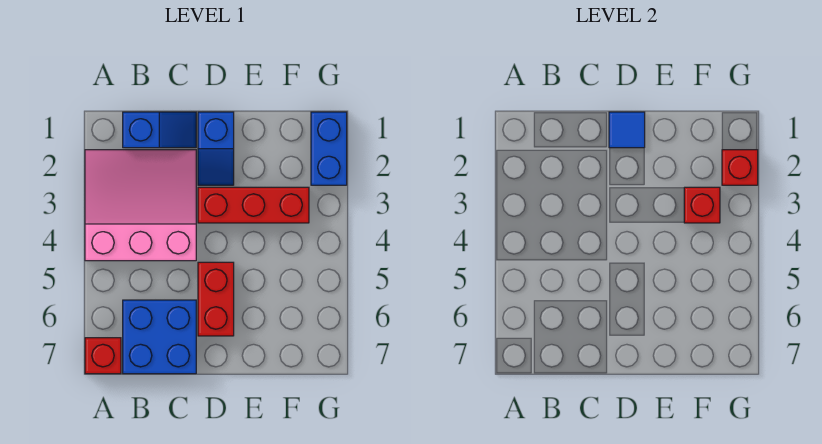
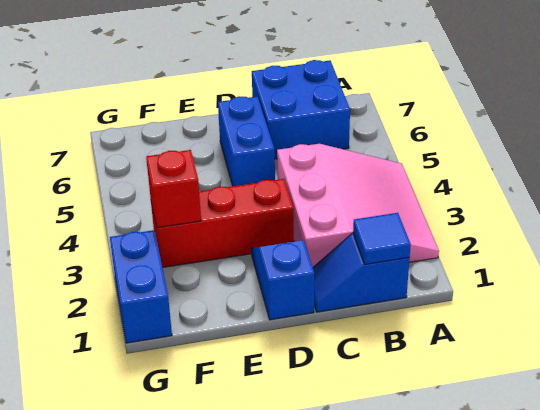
pink slope A2:C4 level 1 top 4 -> pink slope A2:C4 level 1 top C
red brick A7 level 1 -> none
blue tile D1 level 2 -> blue tile B1 level 2
red brick D5:D6 level 1 -> blue brick D5:D6 level 1
red brick G2 level 2 -> none

